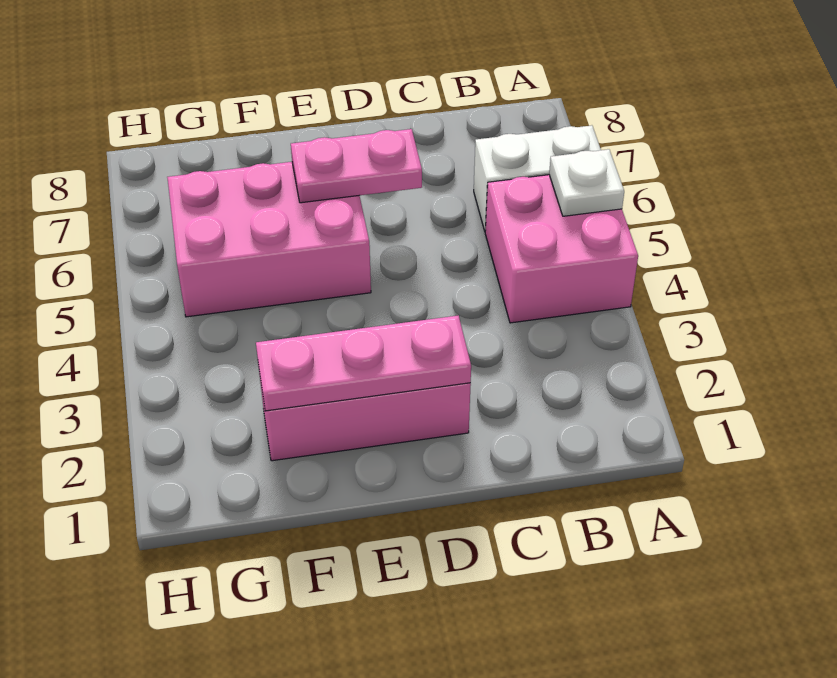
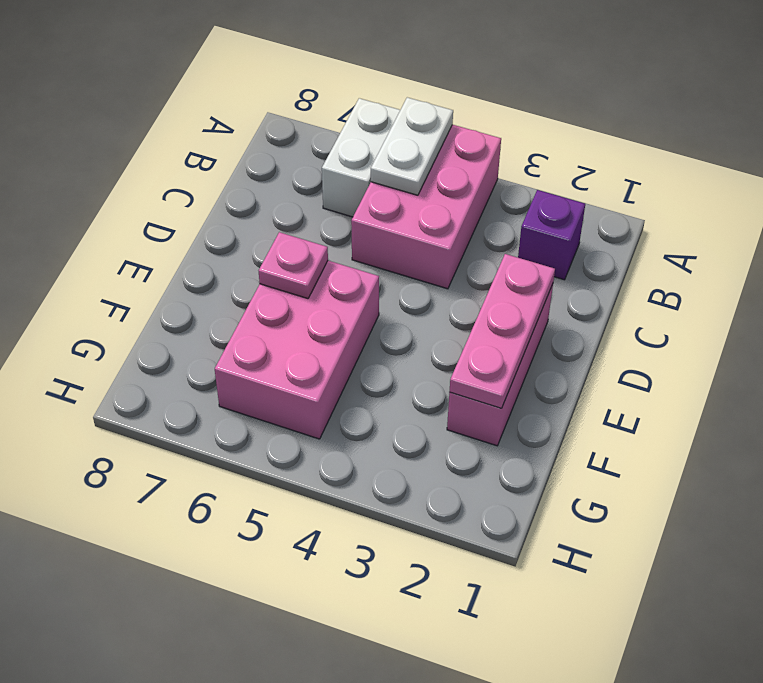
pink brick A4:B5 level 1 -> pink brick A4:C5 level 1
white plate A5 level 2 -> white plate A5:B5 level 2
none -> purple brick B2 level 1
pink plate D6:E6 level 2 -> pink plate E6 level 2

